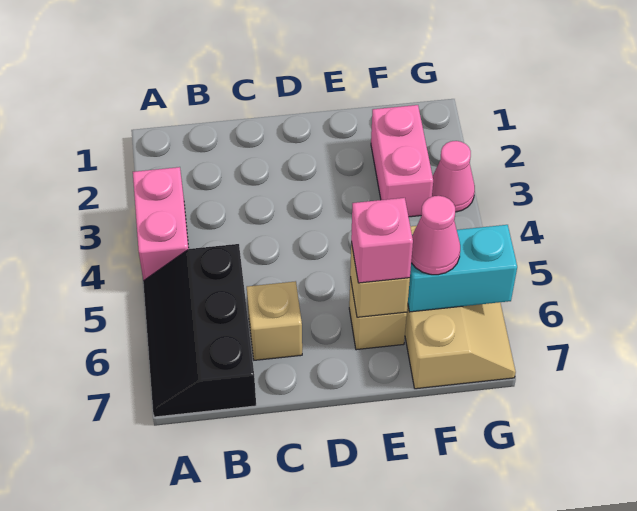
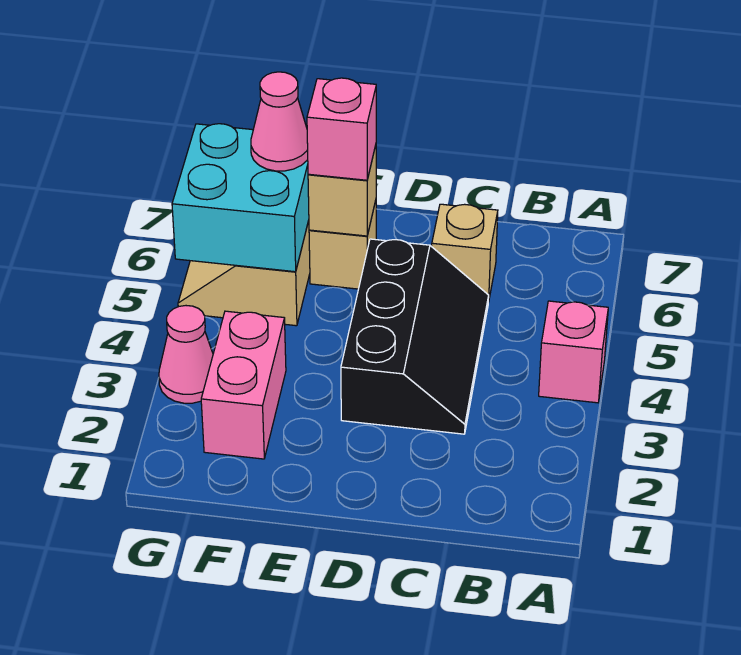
pink brick A3:A4 level 1 -> pink brick A4 level 1
black slope A5:B7 level 1 top B -> black slope C3:D5 level 1 top D
cyan brick F6:G6 level 2 -> cyan brick F5:G6 level 2

